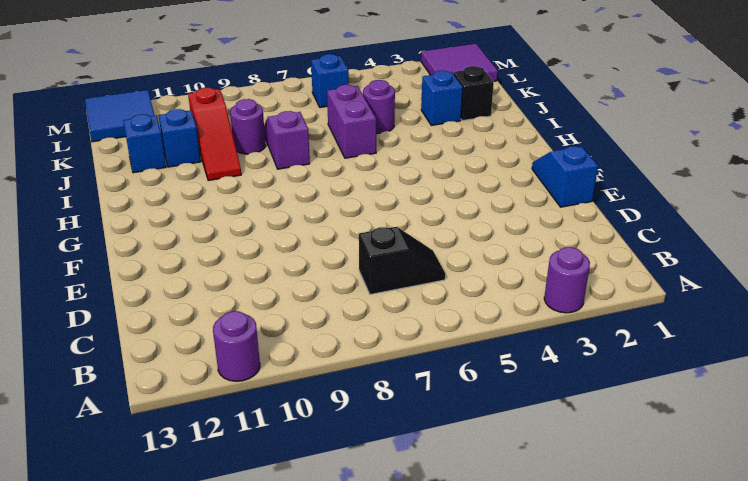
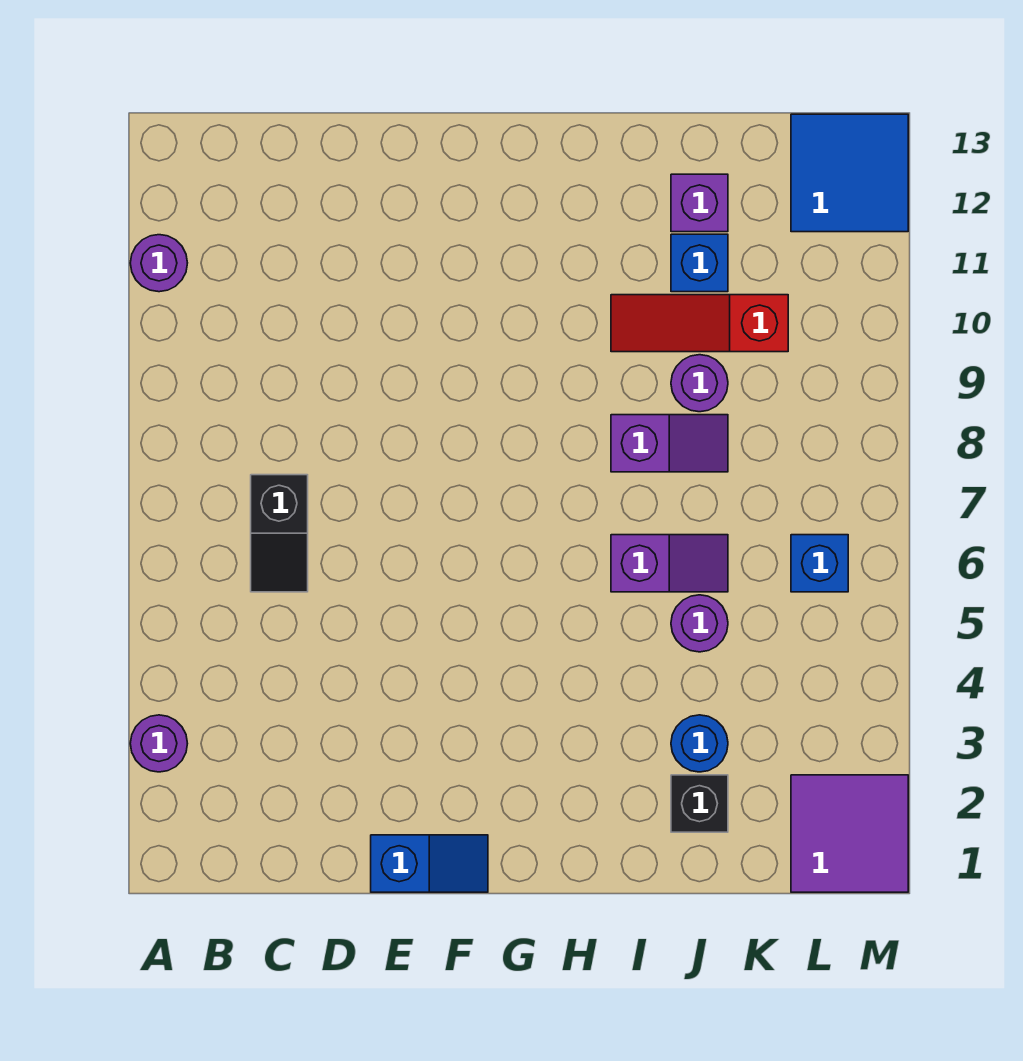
purple brick I6:J6 level 1 -> purple slope I6:J6 level 1 top I
blue brick J3 level 1 -> blue round brick J3 level 1
blue brick J12 level 1 -> purple brick J12 level 1

